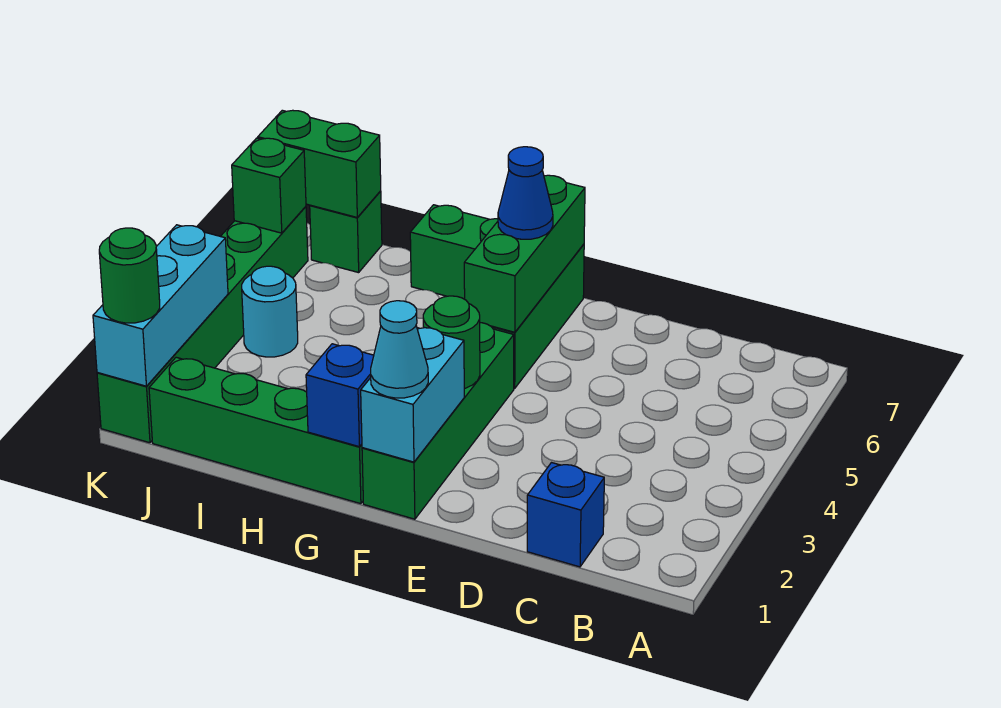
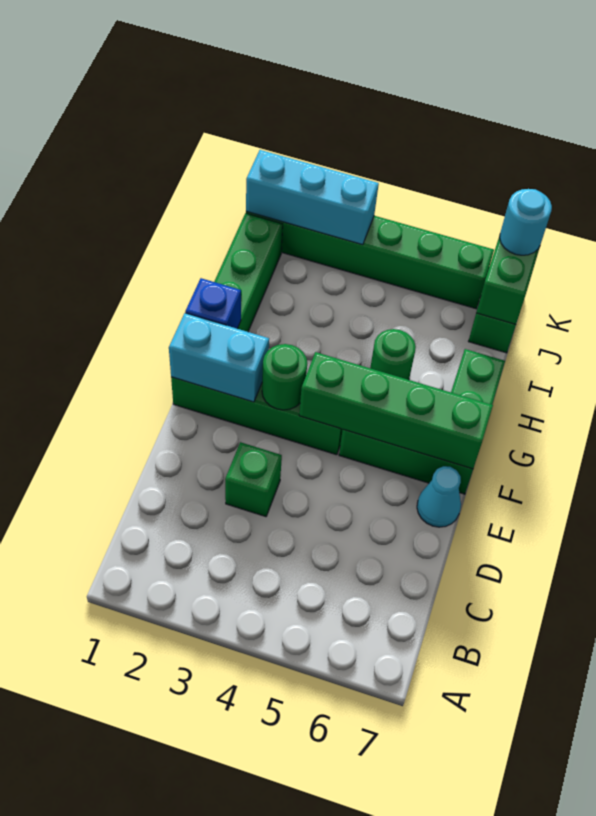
blue brick C1 level 1 -> none
cyan cone F1 level 3 -> cyan cone E7 level 1
green brick F5:F7 level 2 -> green brick F4:F7 level 2
blue cone F6 level 3 -> none
cyan round brick J4 level 1 -> cyan round brick K7 level 3
green round brick K1 level 3 -> green round brick H5 level 1
green brick K6 level 2 -> green brick D3 level 1

